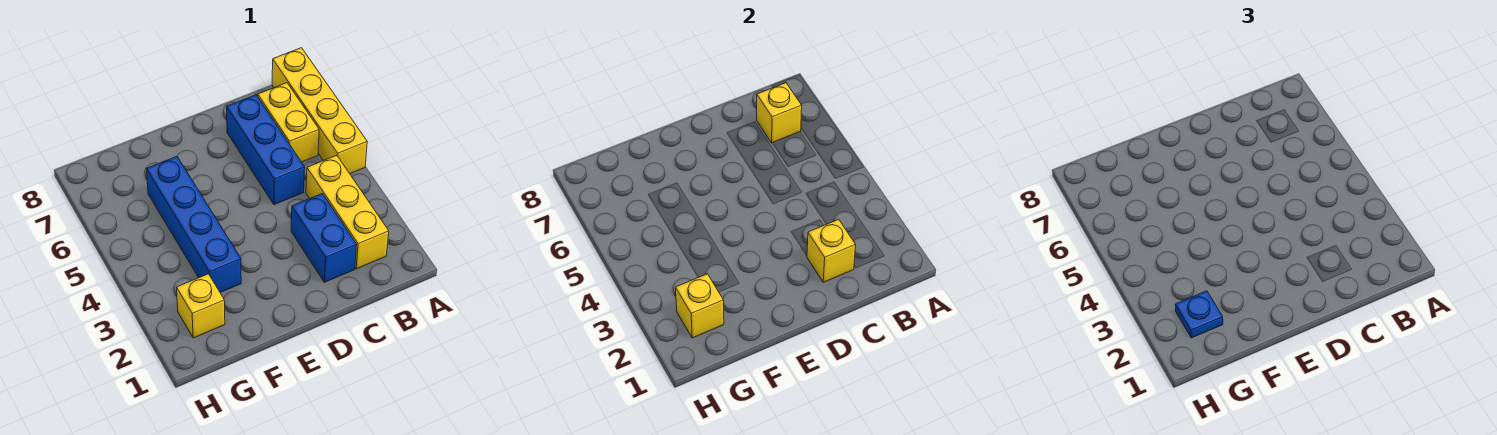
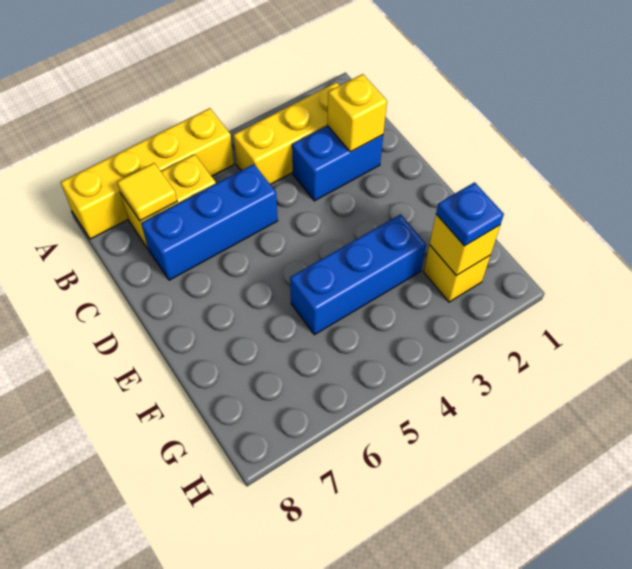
yellow brick B7 level 2 -> yellow tile B7 level 2
blue brick F3:F6 level 1 -> blue brick F3:F5 level 1

